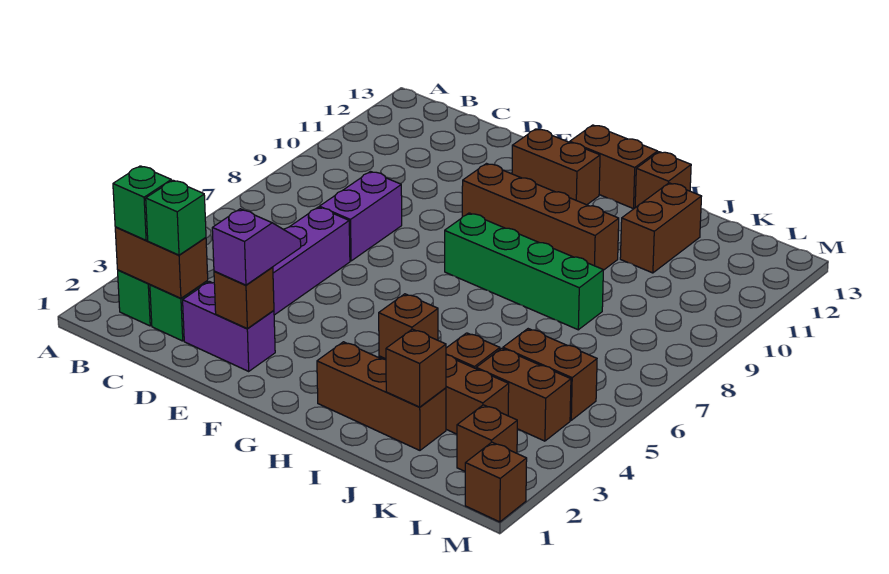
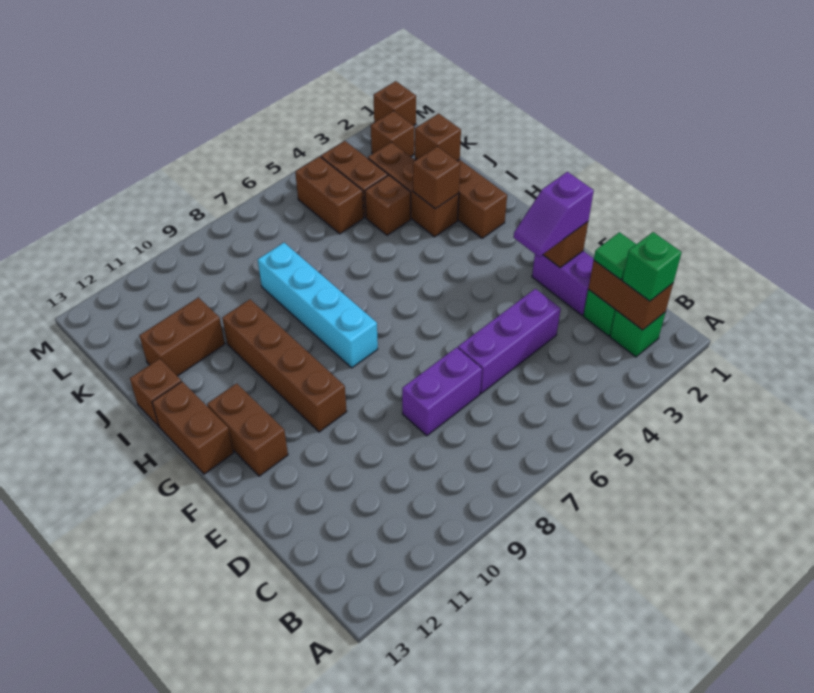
green brick C2 level 3 -> green tile C2 level 3
green brick G8:J8 level 1 -> cyan brick G8:J8 level 1

